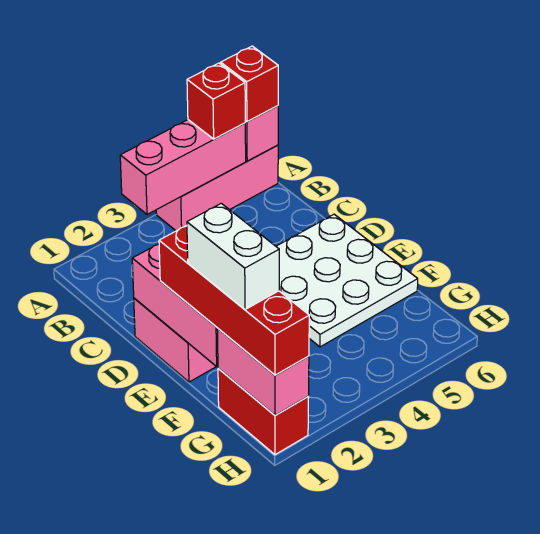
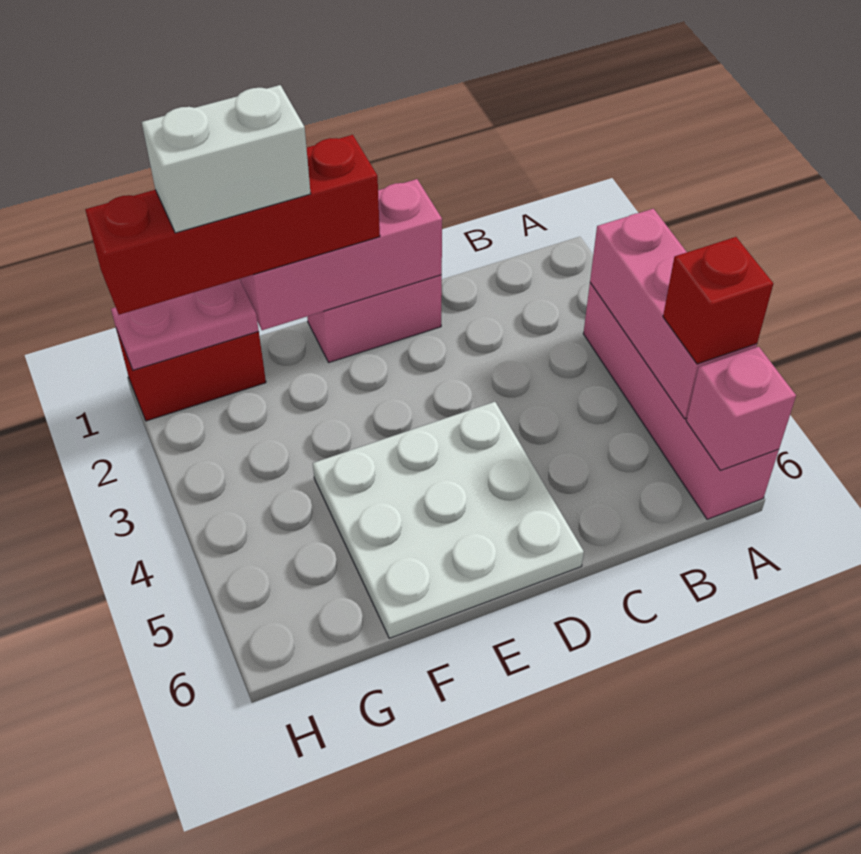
pink brick A4:A6 level 1 -> pink brick A3:A6 level 1
red brick A6 level 3 -> none
pink brick G1:H1 level 2 -> pink plate G1:H1 level 2

